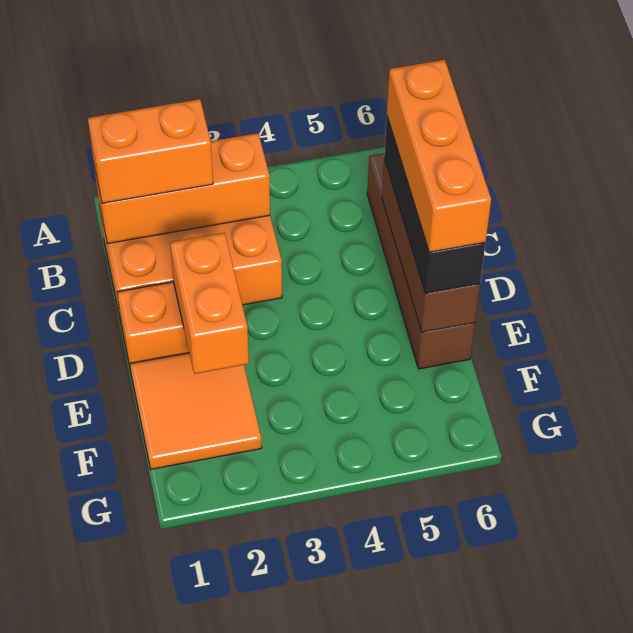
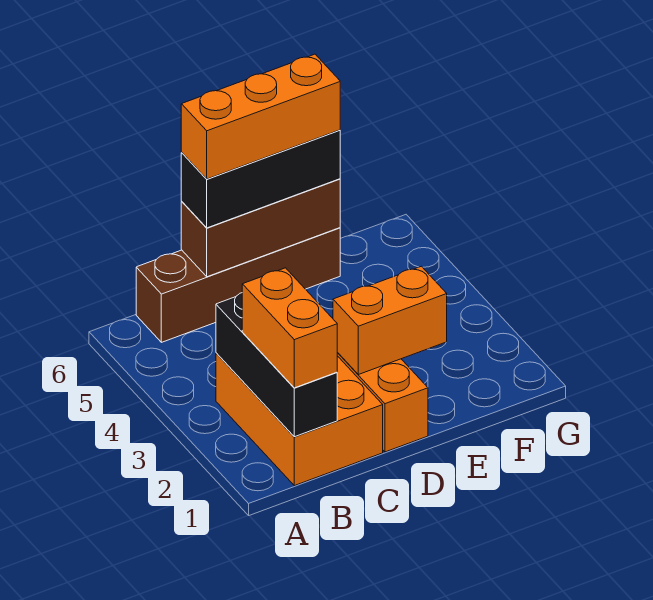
orange brick B1:B3 level 2 -> black brick B1:B3 level 2
orange tile E1:F2 level 1 -> none

